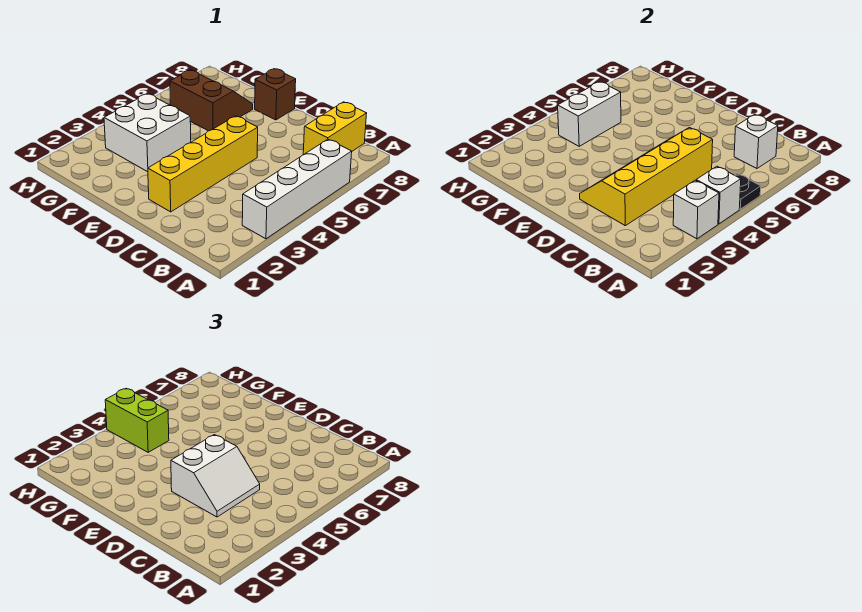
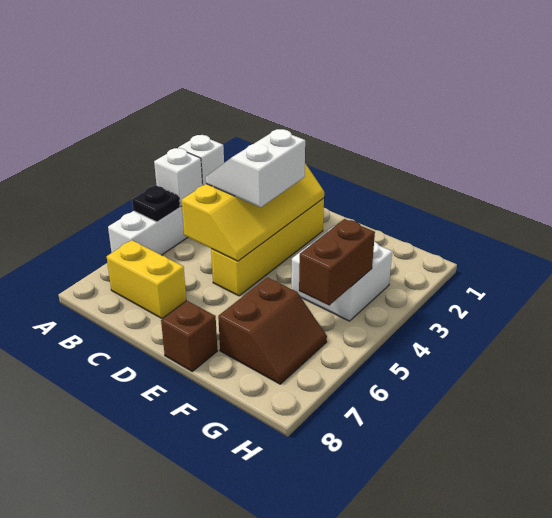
yellow brick B7:B8 level 1 -> yellow brick B7:C7 level 1
white brick B7 level 2 -> none
brown slope F6:G7 level 1 top 6 -> brown slope F6:G7 level 1 top F
white brick G4:G5 level 2 -> brown brick G4:G5 level 2
lime brick G4:H4 level 3 -> none

